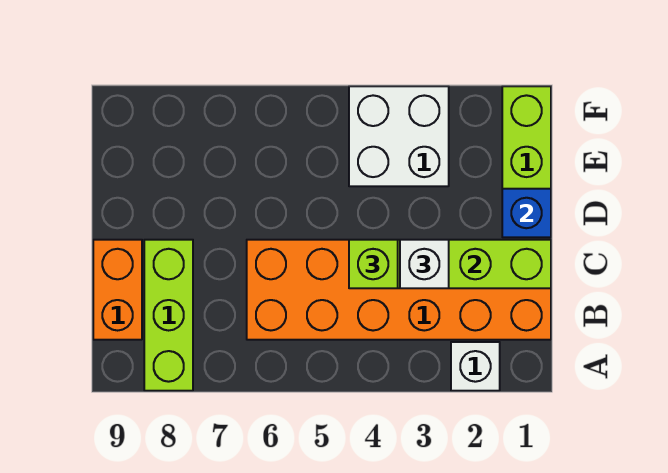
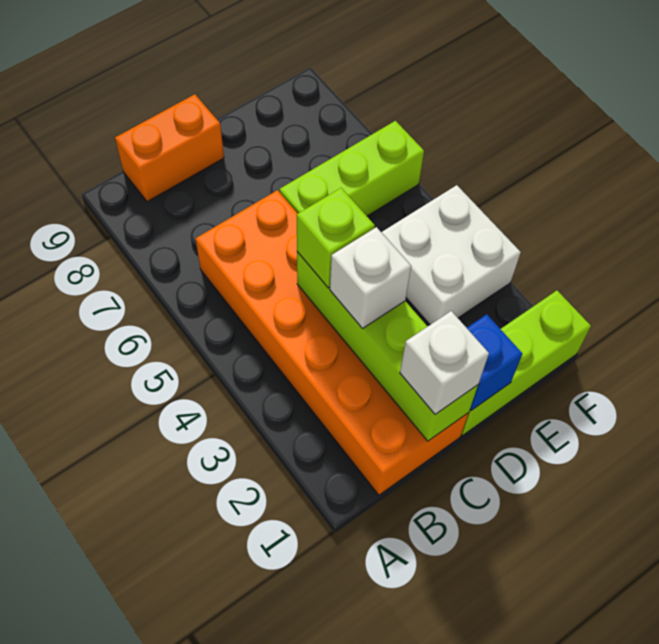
white brick A2 level 1 -> white brick C1 level 3
lime brick A8:C8 level 1 -> lime brick D6:F6 level 1

